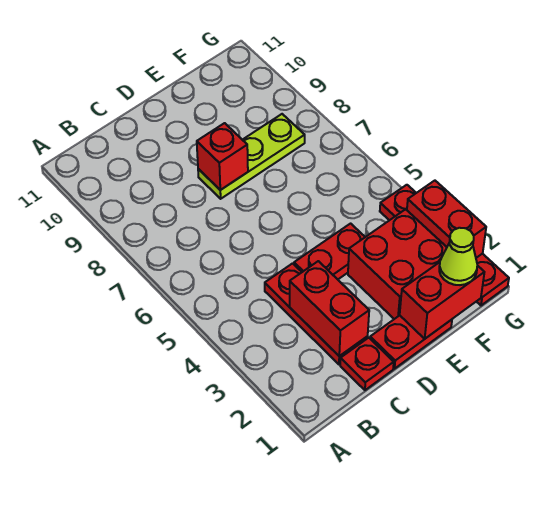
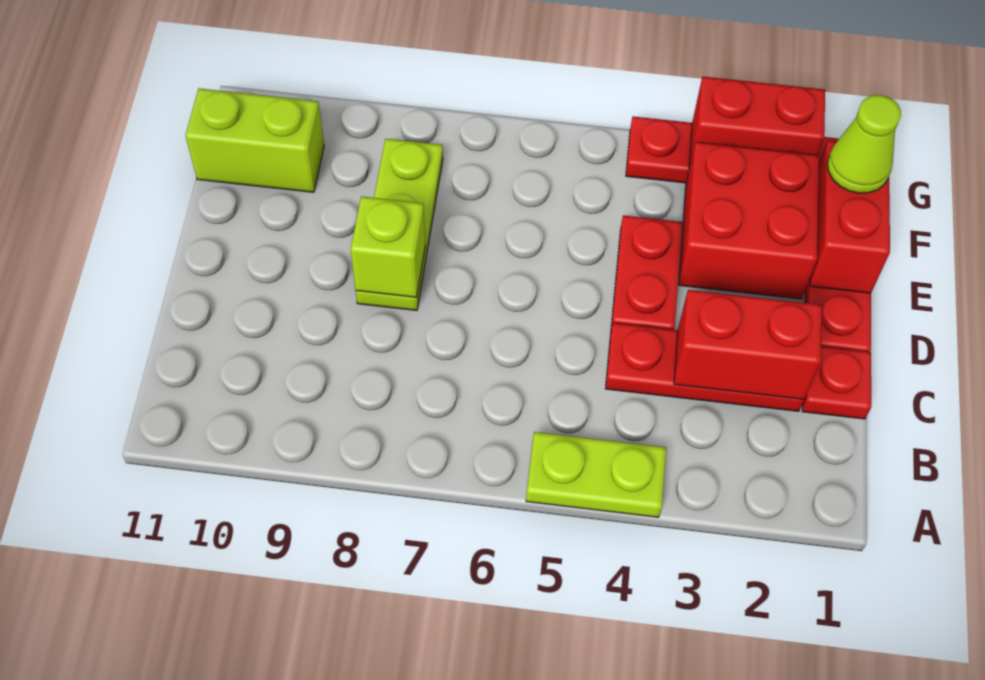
none -> lime plate A4:A5 level 1
red brick D8 level 2 -> lime brick D8 level 2
none -> lime brick F10:F11 level 1

